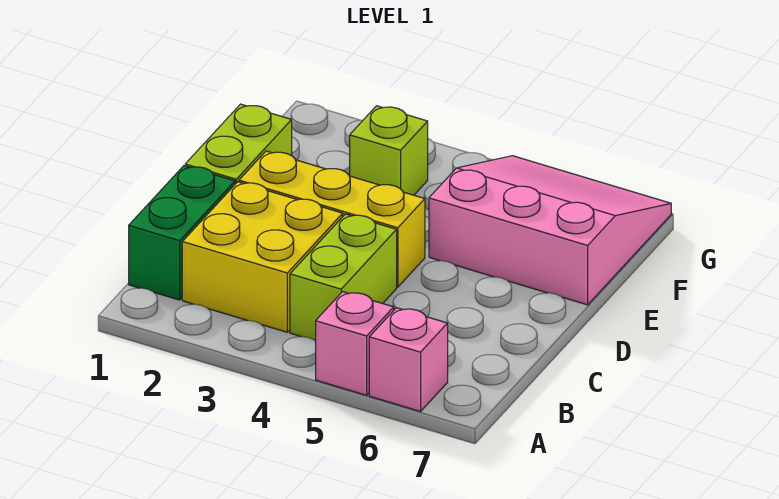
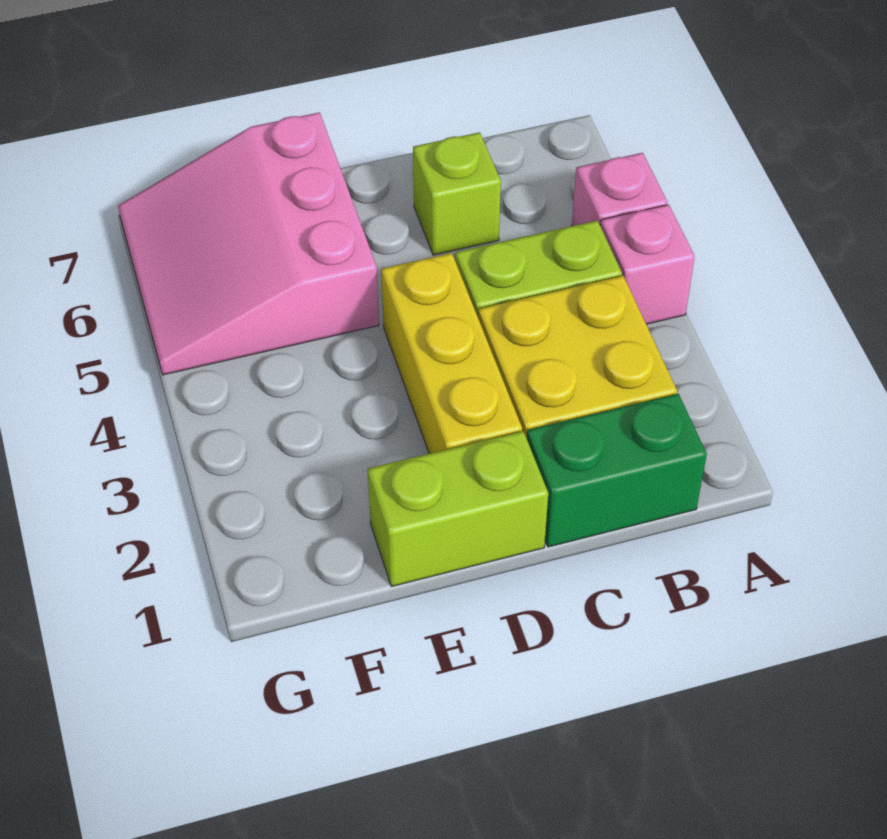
pink brick A6 level 1 -> pink brick A4 level 1
lime brick F3 level 1 -> lime brick C6 level 1

